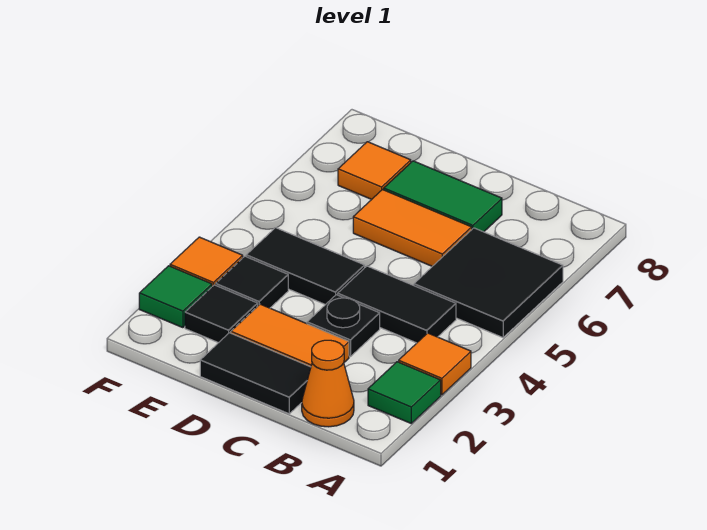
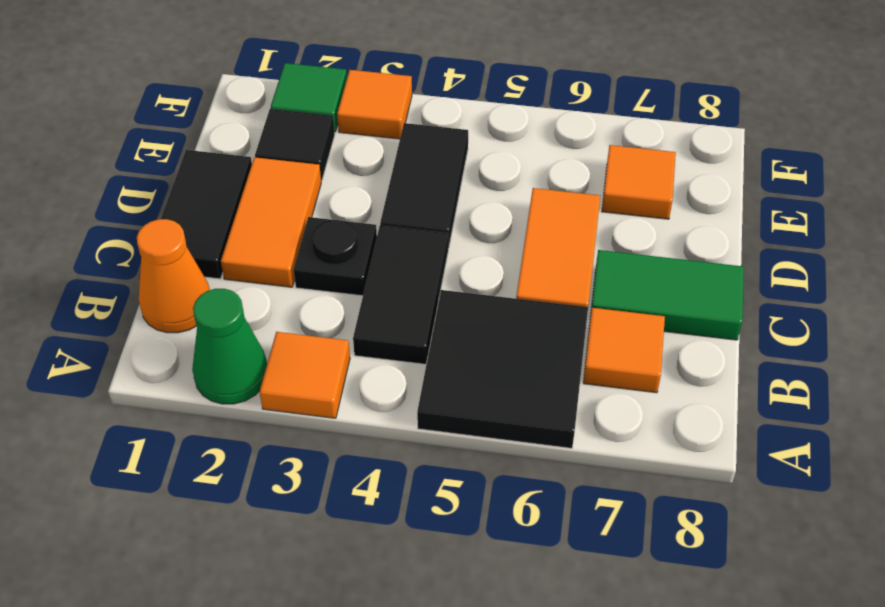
green tile A2 level 1 -> green cone A2 level 1
none -> orange tile B7 level 1
green tile C7:D7 level 1 -> green tile C7:C8 level 1
black tile E3 level 1 -> none

